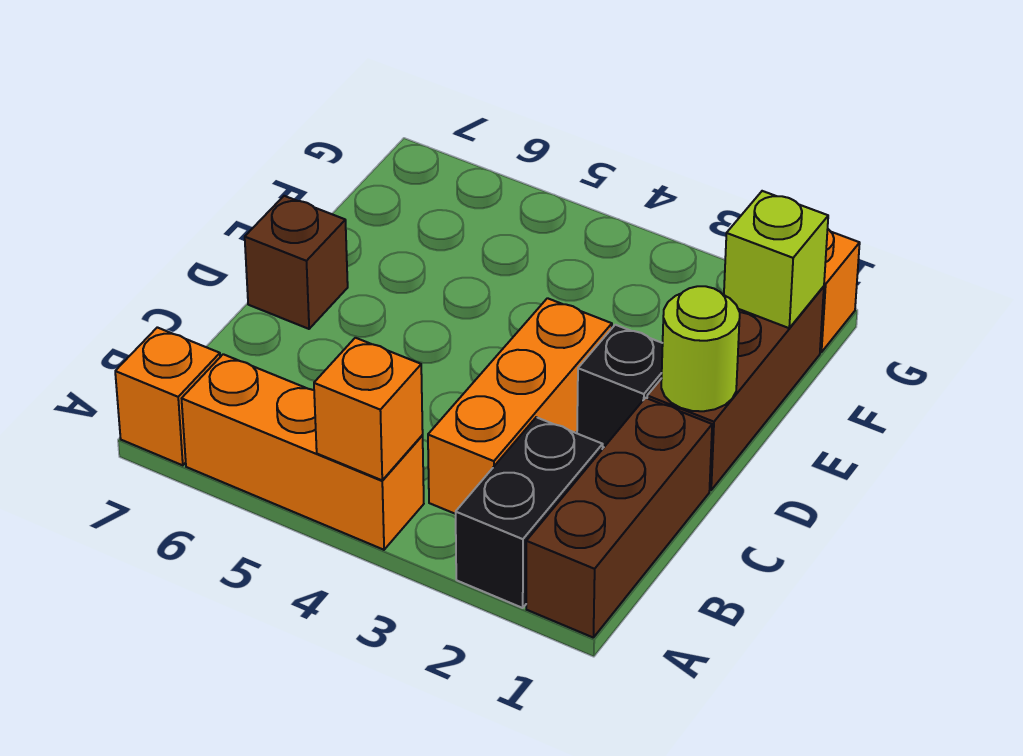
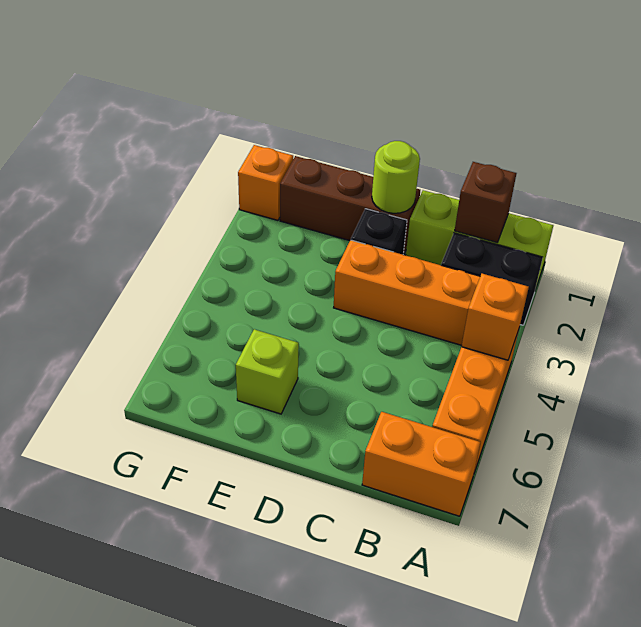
brown brick A1:C1 level 1 -> lime brick A1:C1 level 1
orange brick A7 level 1 -> orange brick A7:B7 level 1
brown brick D7 level 1 -> brown brick B1 level 2
lime brick F1 level 2 -> lime brick E6 level 1

